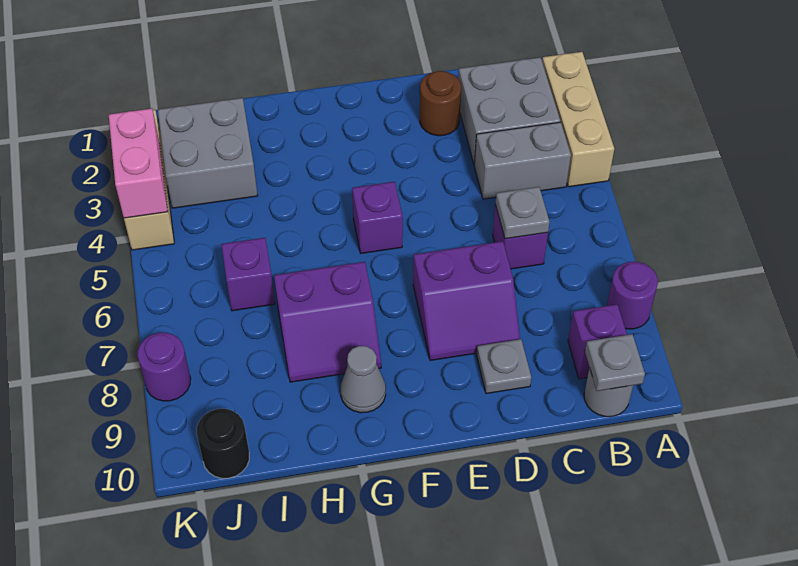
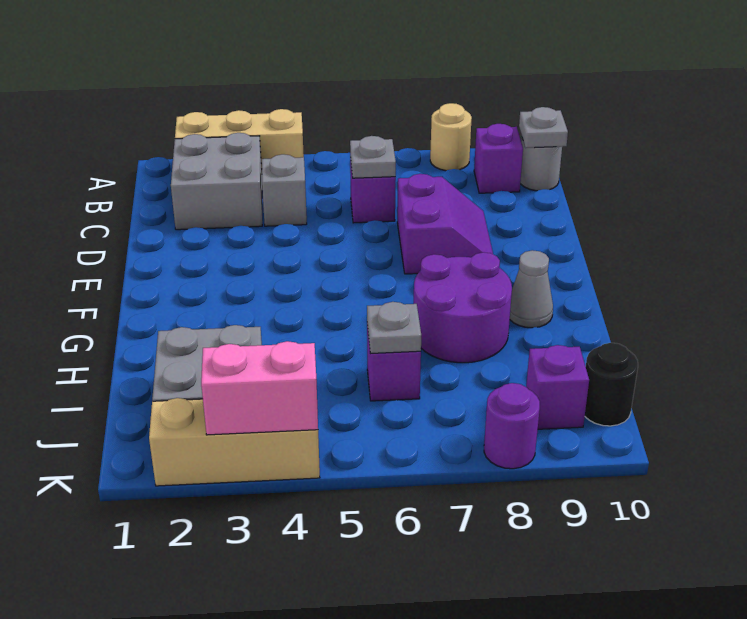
purple round brick A8 level 1 -> tan round brick A8 level 1
grey brick B4:C4 level 1 -> grey brick C4 level 1
brown round brick D2 level 1 -> none
grey plate D9 level 1 -> grey plate I6 level 2
purple brick F5 level 1 -> purple brick J9 level 1
purple slope G7:H8 level 1 top 7 -> purple round brick G7:H8 level 1

